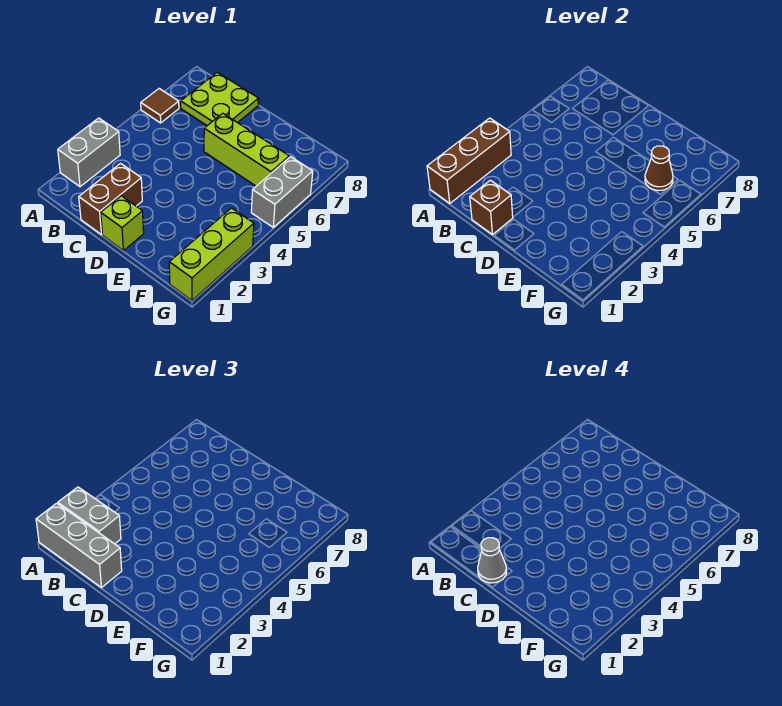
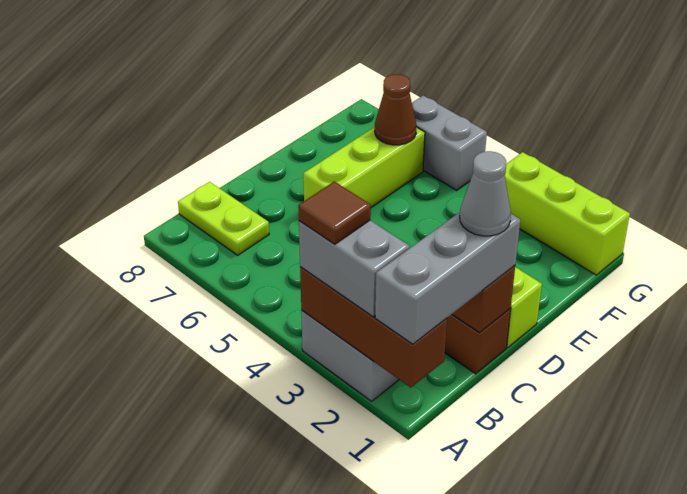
grey brick A2:B2 level 3 -> grey brick A2:A3 level 3
brown tile A6 level 1 -> brown tile A3 level 4
lime plate B7:C8 level 1 -> lime plate B7:B8 level 1

